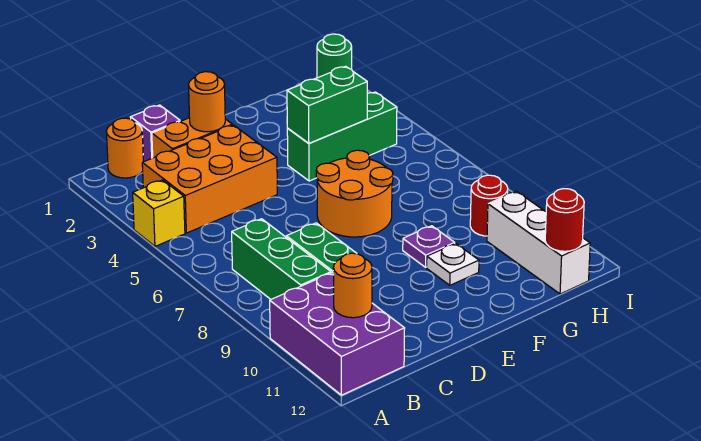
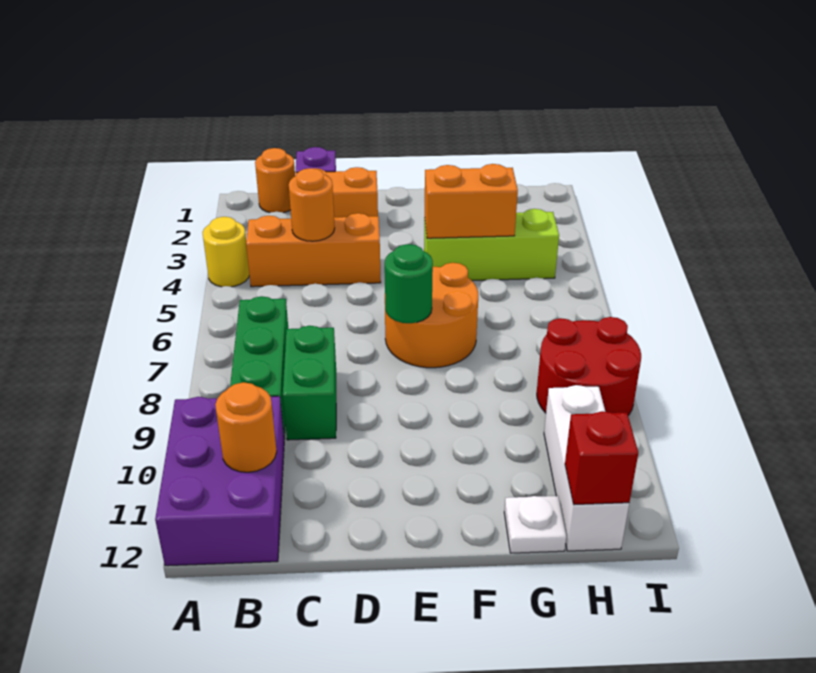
yellow brick A4 level 1 -> yellow round brick A4 level 1
orange brick B3:D4 level 1 -> orange brick B4:D4 level 1
orange round brick D2 level 2 -> orange round brick C4 level 2
green brick F4:H4 level 1 -> lime brick F4:H4 level 1
green brick F4:G4 level 2 -> orange brick F4:G4 level 2
purple plate F9 level 1 -> none
white plate F10 level 1 -> white plate G12 level 1
red round brick H9 level 1 -> red round brick H8:I9 level 1
red round brick H12 level 2 -> red brick H12 level 2
green round brick I1 level 1 -> green round brick E7 level 2

